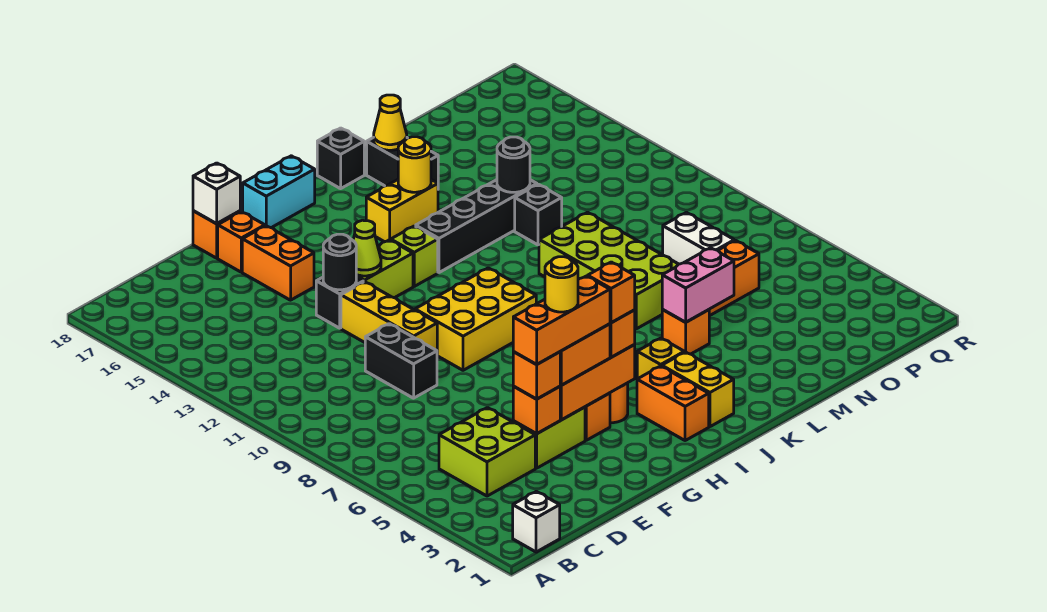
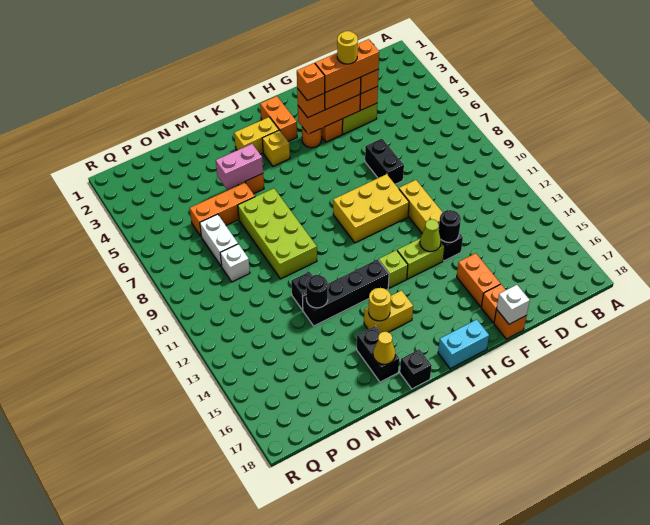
white brick B1 level 1 -> white brick O9 level 1
lime brick C4:D5 level 1 -> none
black brick E9:E10 level 1 -> black brick F7:F8 level 1
yellow brick J2:J3 level 1 -> yellow brick J3:K3 level 1

